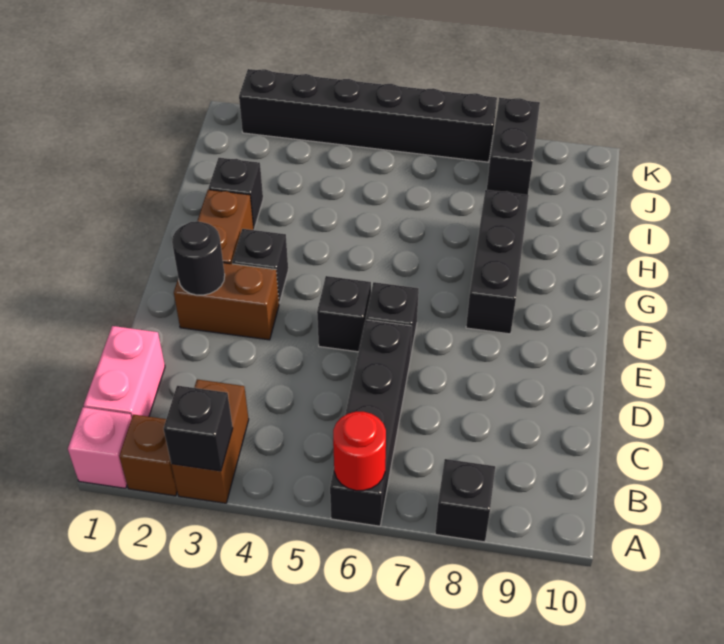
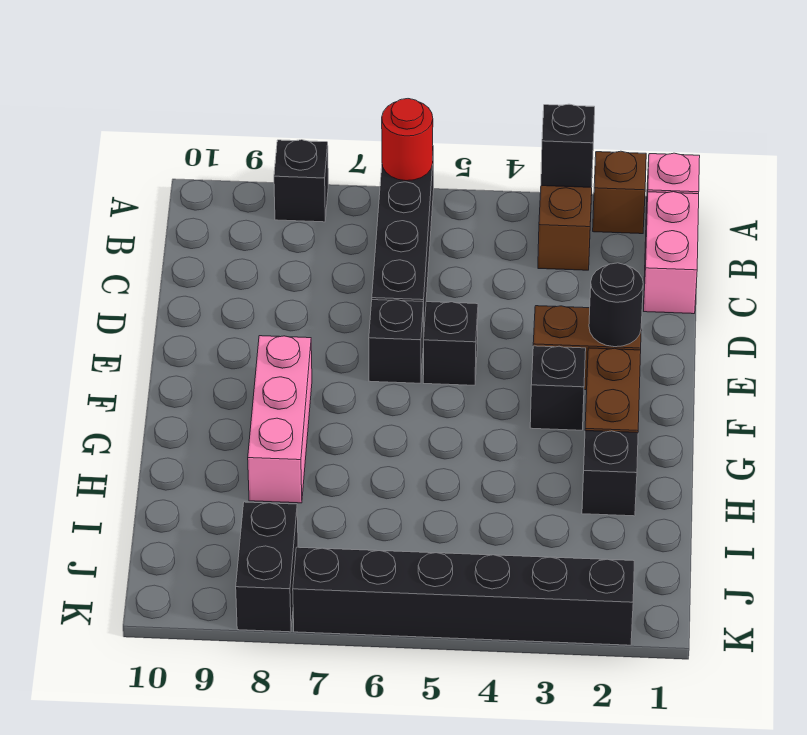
black brick F8:H8 level 1 -> pink brick F8:H8 level 1

